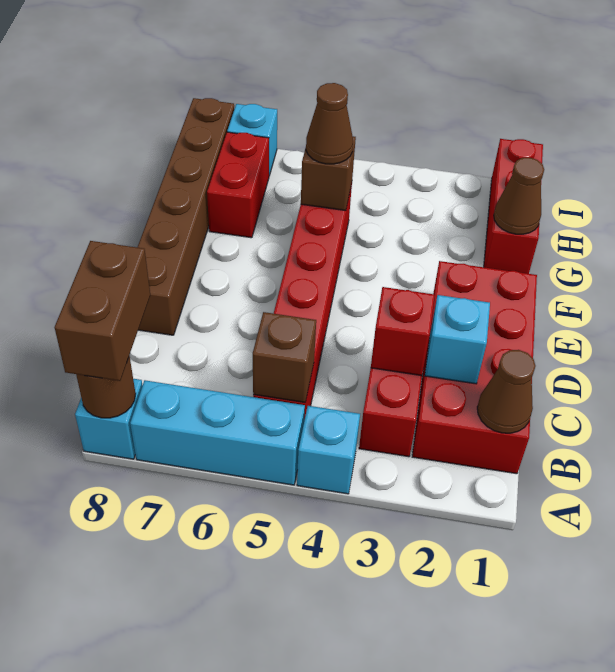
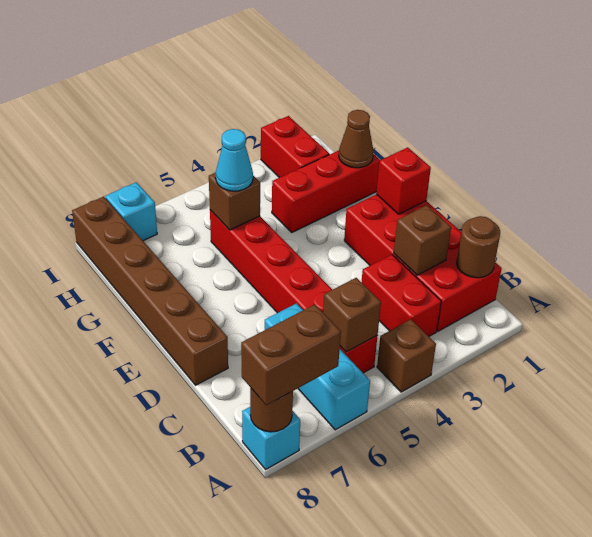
cyan brick A4 level 1 -> brown brick A4 level 1
cyan brick A5:A7 level 1 -> cyan brick A6:C6 level 1
brown brick A8:B8 level 3 -> brown brick A7:A8 level 3
brown cone B1 level 2 -> brown round brick B1 level 2
cyan brick C2 level 2 -> brown brick C2 level 2
red brick C3 level 2 -> red brick E1 level 2
red brick G1:I1 level 1 -> red brick G1:G3 level 1
brown cone G5 level 3 -> cyan cone G5 level 3
red brick G7:H7 level 1 -> red brick H2:I2 level 1

